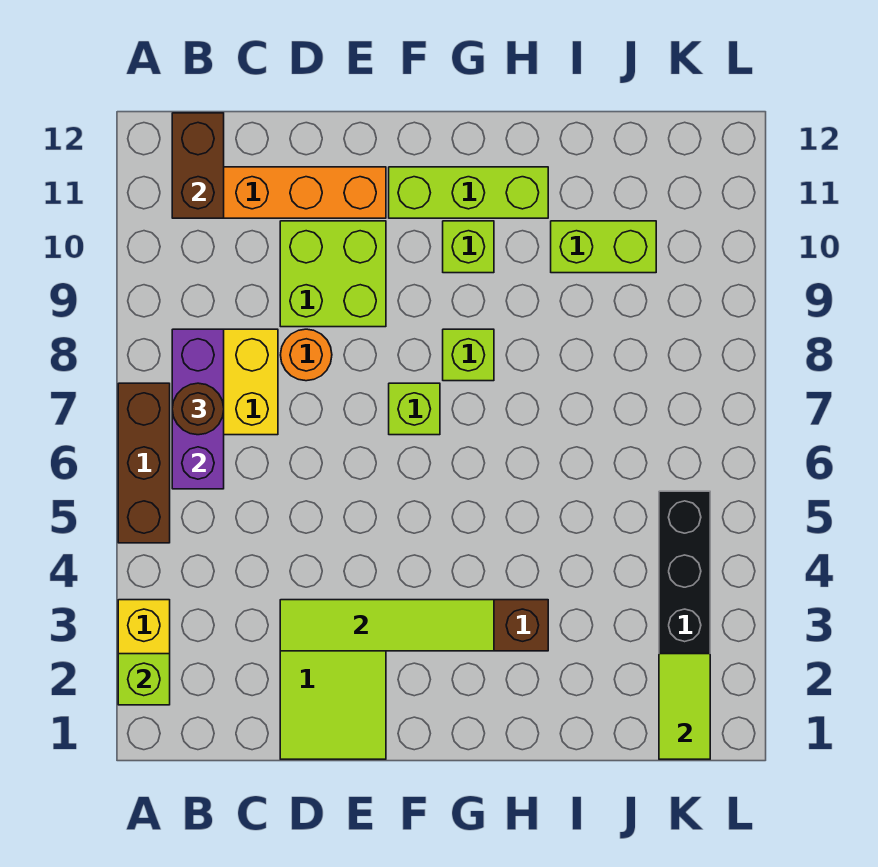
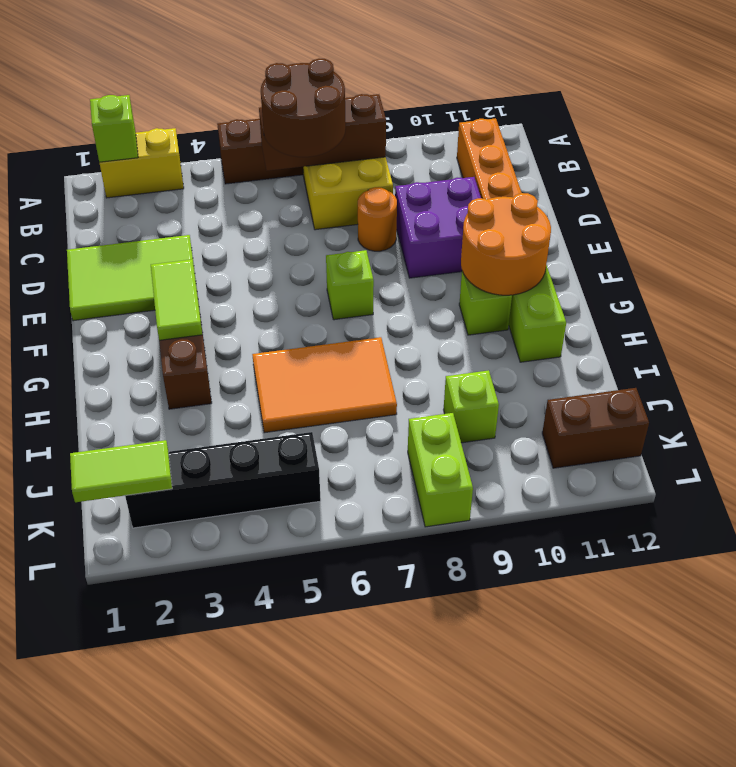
purple brick B6:B8 level 2 -> brown brick B6:B8 level 2
brown round brick B7 level 3 -> brown round brick B6:C7 level 3
brown brick B11:B12 level 2 -> brown brick K11:K12 level 1
lime tile D3:G3 level 2 -> lime tile F3:G3 level 2
lime brick D9:E10 level 1 -> purple brick D9:E10 level 1
none -> orange round brick F10:G11 level 2
lime brick G8 level 1 -> lime brick J9 level 1
none -> orange tile H5:I7 level 1
lime brick I10:J10 level 1 -> lime brick K8:L8 level 1

